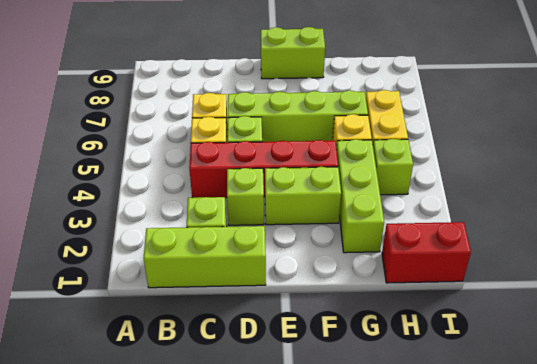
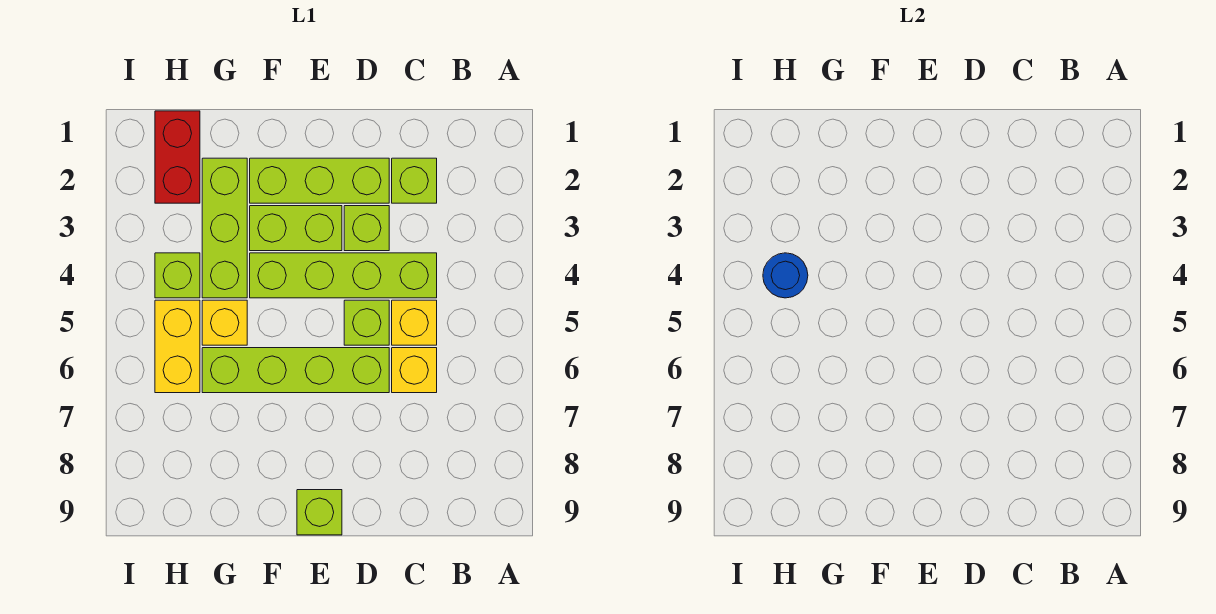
lime brick B1:D1 level 1 -> lime brick D2:F2 level 1
red brick C4:F4 level 1 -> lime brick C4:F4 level 1
lime brick E9:F9 level 1 -> lime brick E9 level 1
red brick H1:I1 level 1 -> red brick H1:H2 level 1
none -> blue round brick H4 level 2

